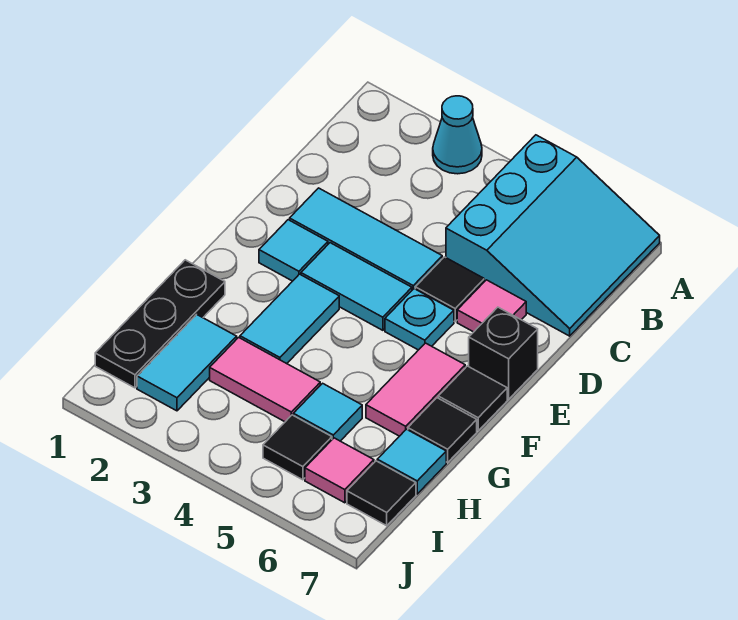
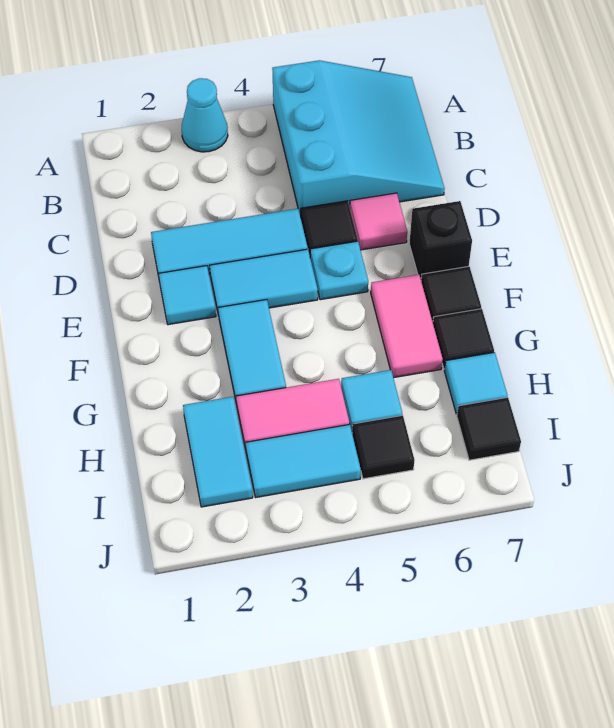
black plate G1:I1 level 1 -> none
none -> cyan tile I3:I4 level 1
pink tile I6 level 1 -> none

